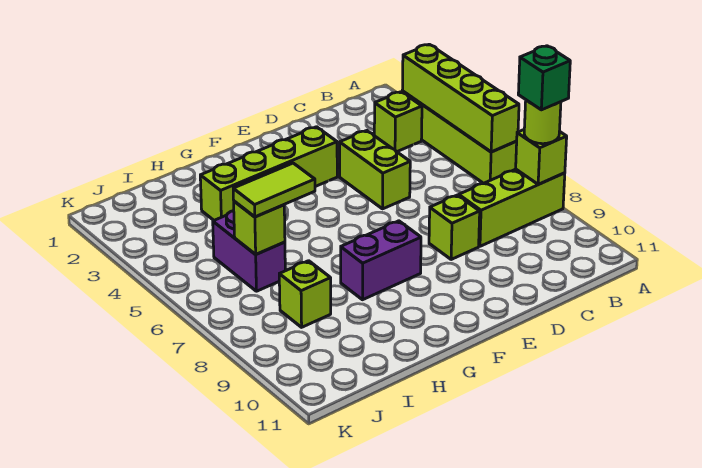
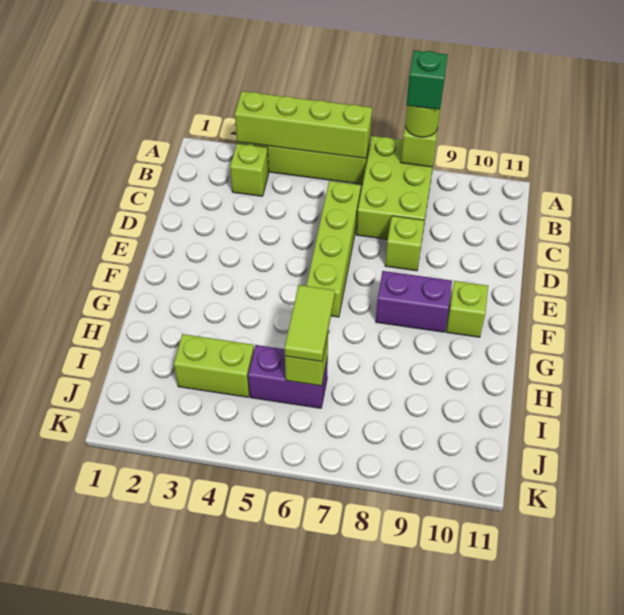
lime brick A8:C8 level 1 -> lime brick A7:C8 level 1
lime brick D4:D5 level 1 -> lime brick I3:I4 level 1
lime brick E3:H3 level 1 -> lime brick C6:F6 level 1
purple brick F8:G8 level 1 -> purple brick F8:F9 level 1
lime brick I8 level 1 -> lime brick F10 level 1

